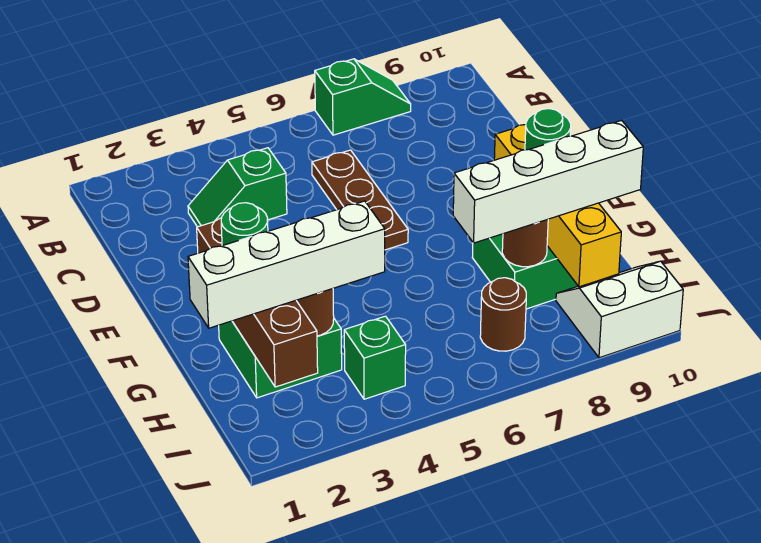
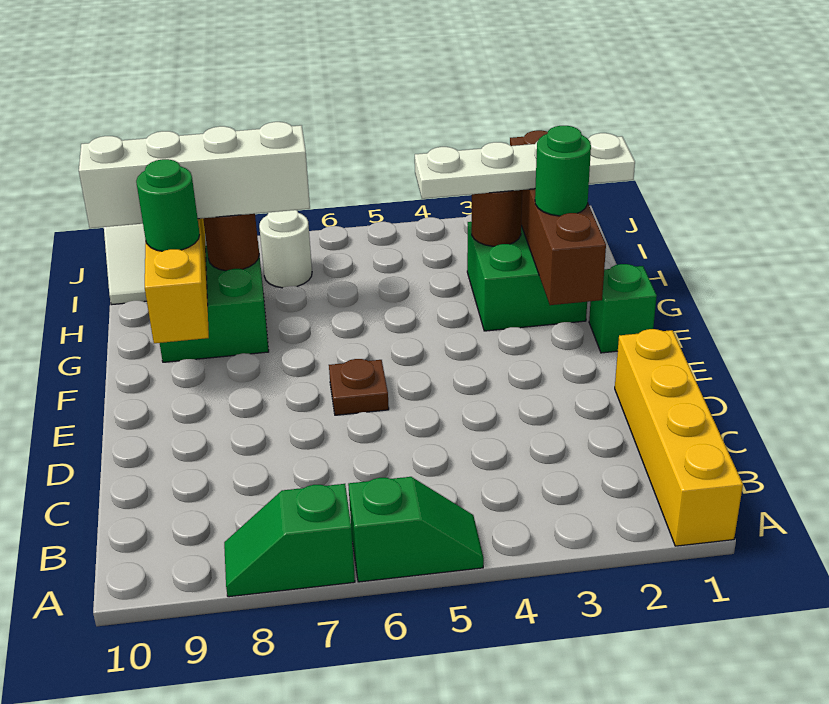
none -> yellow brick A1:D1 level 1
green slope C3:C4 level 1 top 4 -> green slope A5:A6 level 1 top 6
brown plate C6:E6 level 1 -> brown plate E6 level 1
white brick H1:H4 level 3 -> white plate H1:H4 level 3
green brick I4 level 1 -> green brick F1 level 1
brown round brick I7 level 1 -> white round brick I7 level 1

